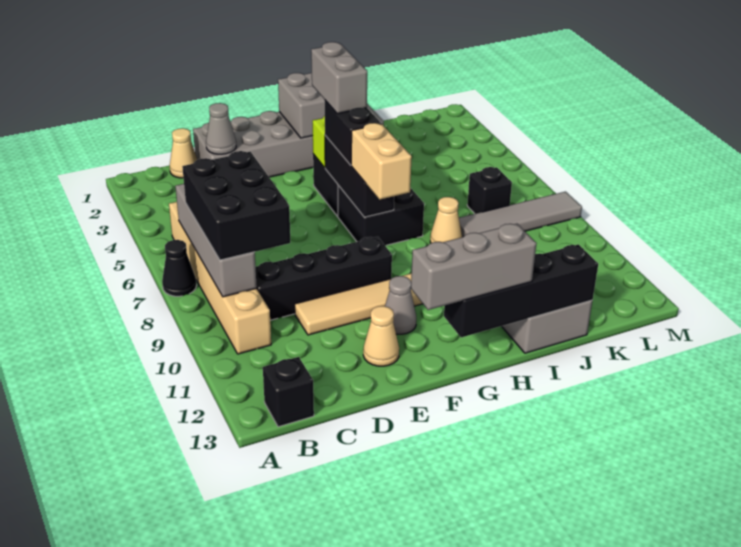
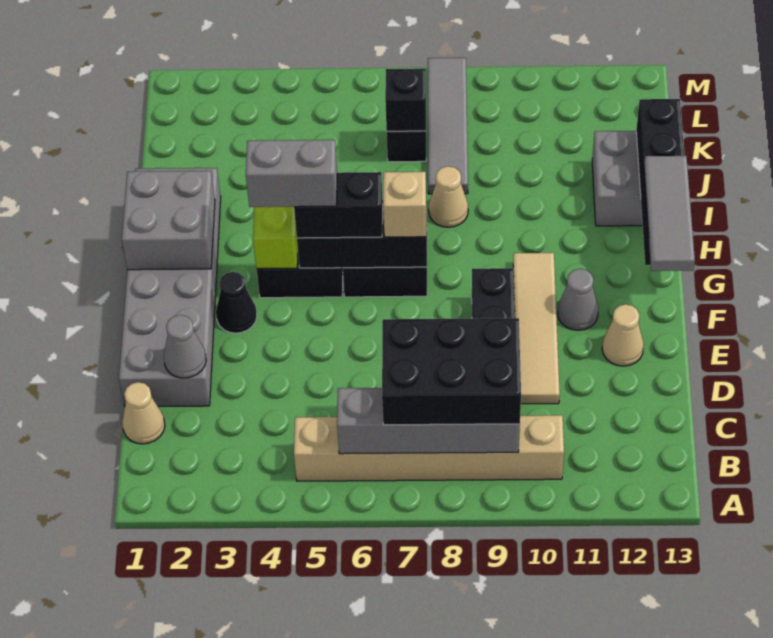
black cone A7 level 1 -> black cone F3 level 1
black brick B13 level 1 -> black brick K7 level 2
grey brick F13:H13 level 3 -> grey tile F13:H13 level 3
tan brick G7:G8 level 3 -> tan brick G7 level 3

